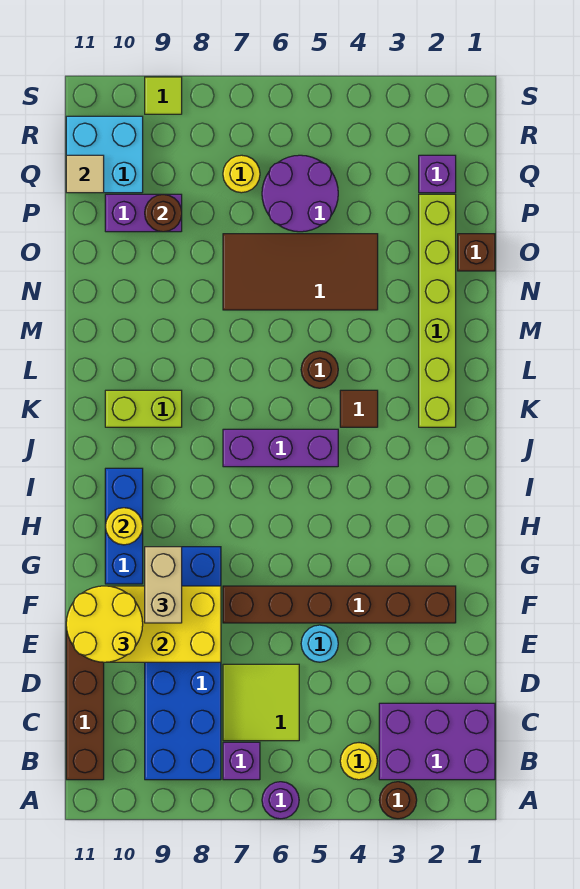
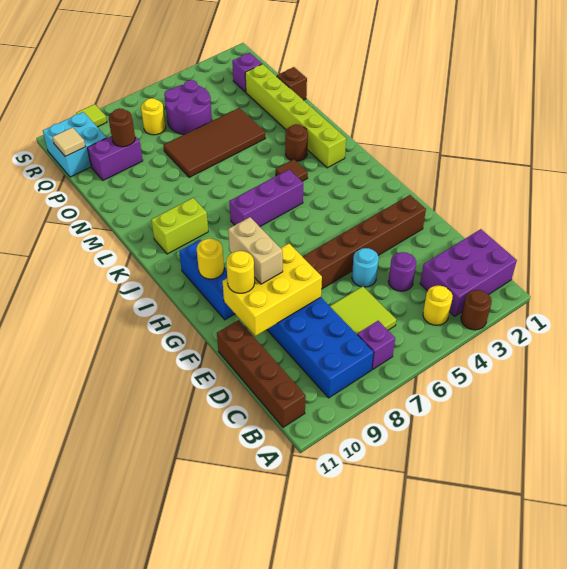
purple round brick A6 level 1 -> purple round brick D4 level 1
yellow round brick E10:F11 level 3 -> yellow round brick F10 level 3
brown round brick L5 level 1 -> brown round brick L3 level 1

